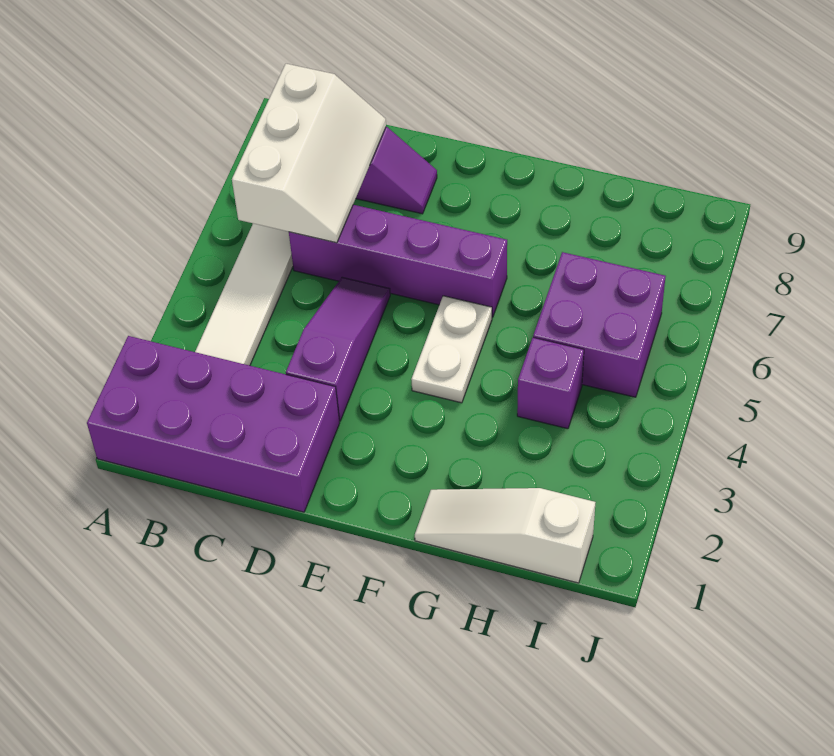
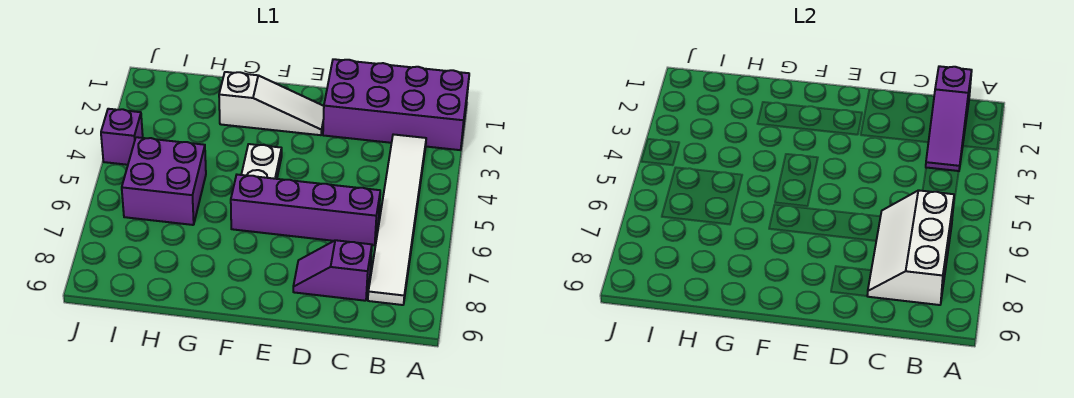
purple slope D3:D5 level 1 top 3 -> purple slope B1:B3 level 2 top 1
white slope G1:I1 level 1 top I -> white slope E2:G2 level 1 top G
purple brick H4 level 1 -> purple brick J4 level 1

